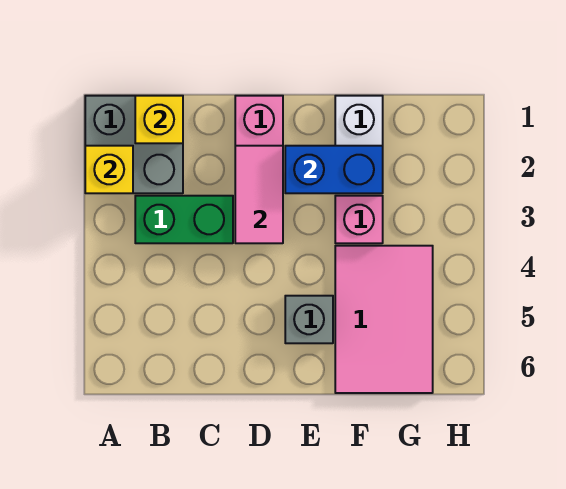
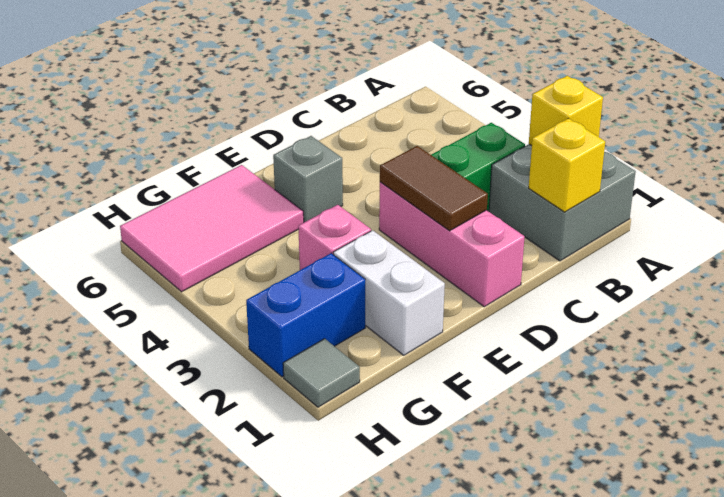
pink tile D2:D3 level 2 -> brown tile D2:D3 level 2
blue brick E2:F2 level 2 -> blue brick G2:H2 level 1
pink tile F4:G6 level 1 -> pink tile F5:H6 level 1
none -> grey tile H1 level 1

